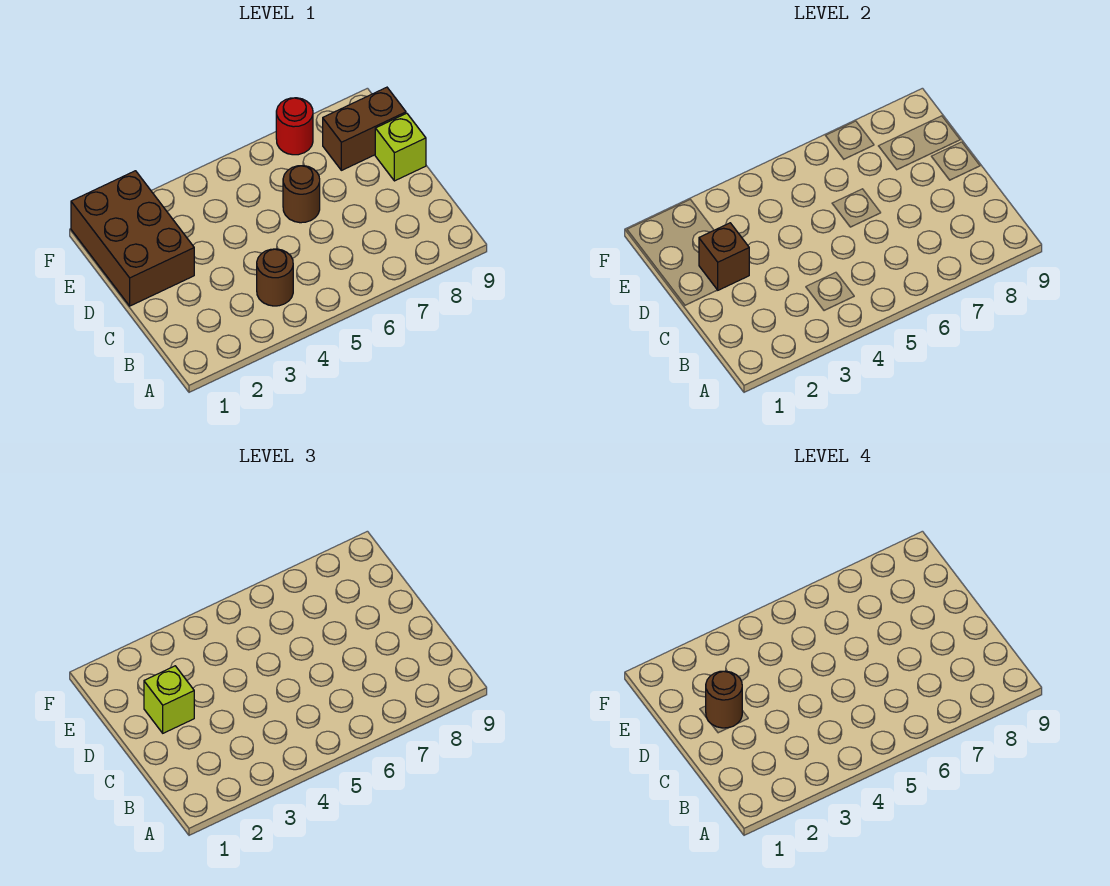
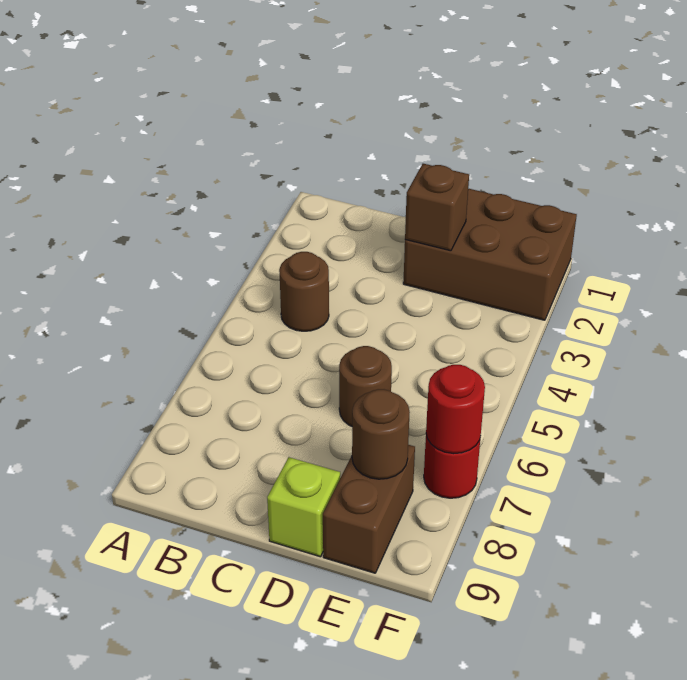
lime brick D2 level 3 -> none
brown round brick D2 level 4 -> brown round brick E8 level 2
none -> red round brick F7 level 2

